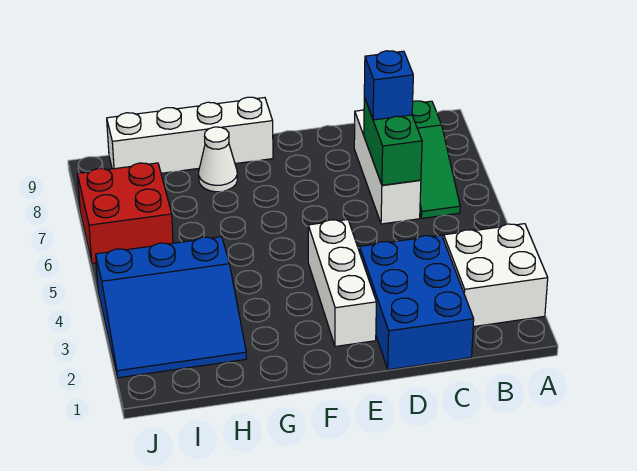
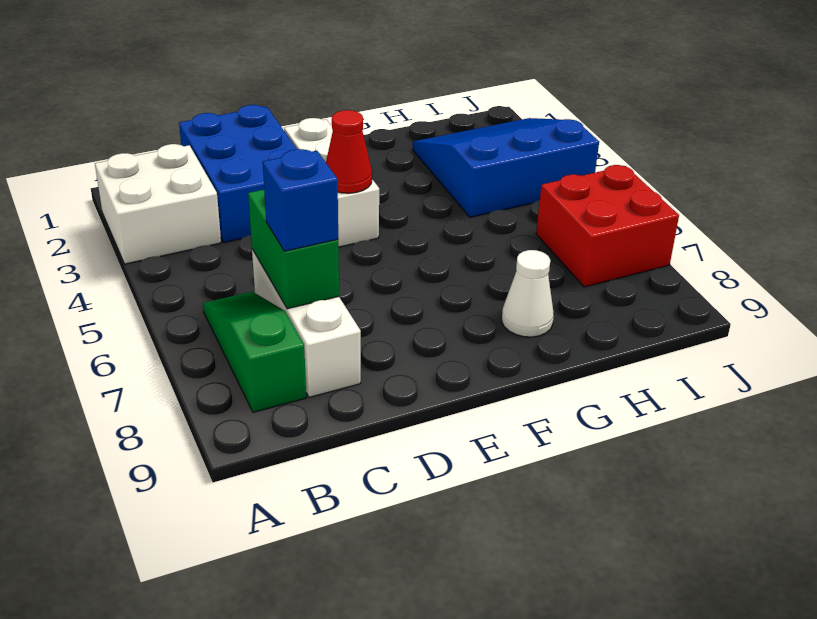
none -> red cone E4 level 2
white brick F9:I9 level 1 -> none

